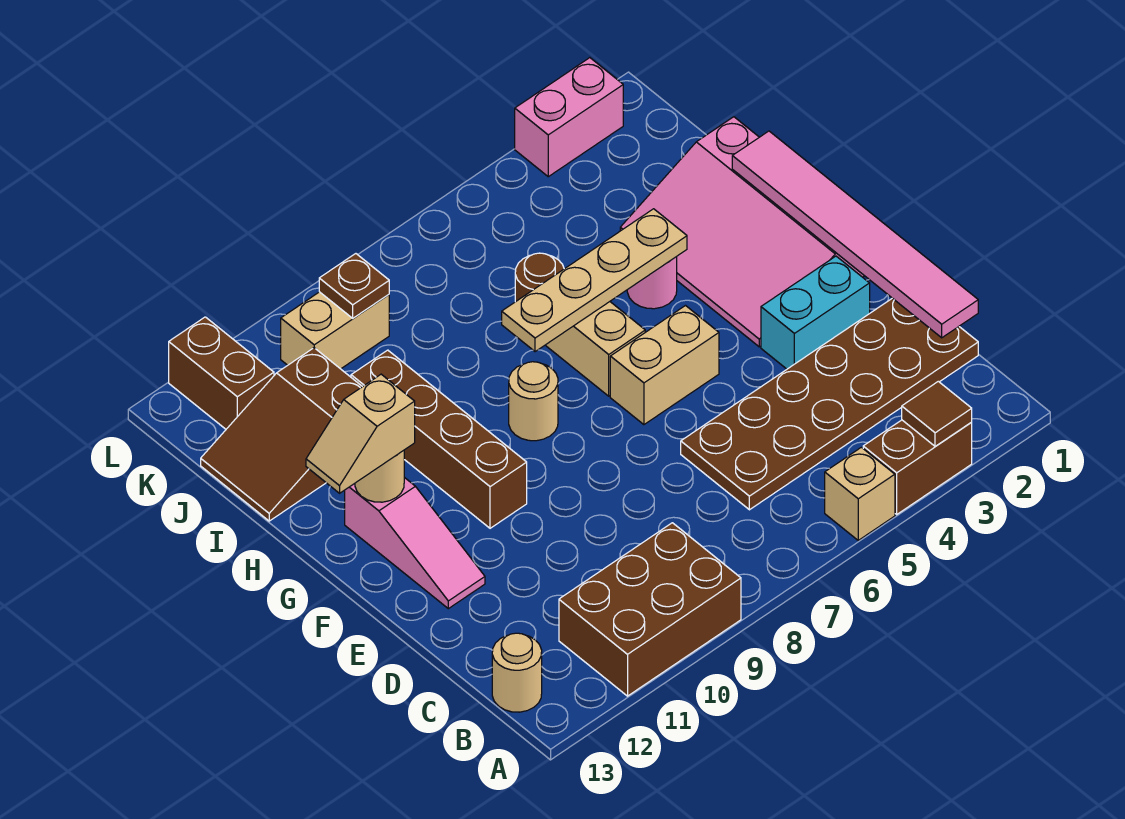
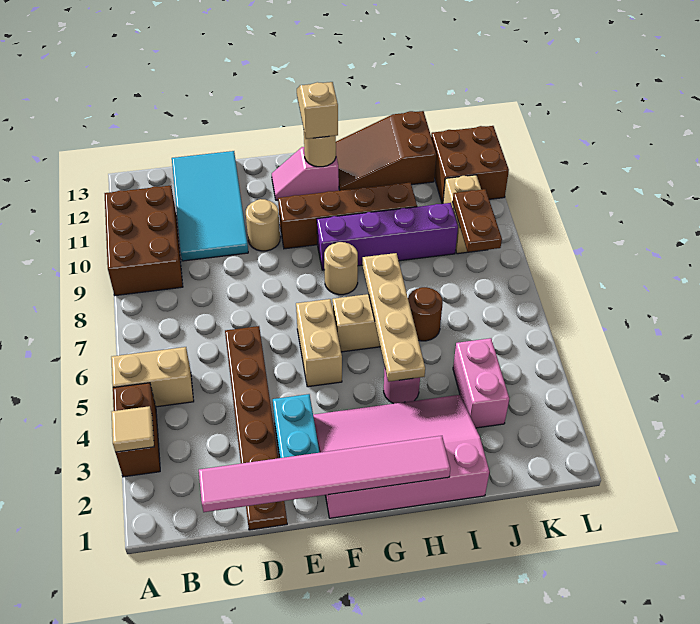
brown tile A3 level 2 -> tan tile A3 level 2
tan brick A5 level 1 -> tan brick A5:B5 level 1
tan round brick B13 level 1 -> tan round brick E10 level 1
brown plate C1:D6 level 1 -> brown plate D1:D6 level 1
none -> cyan tile C10:D13 level 1
pink slope E12:G12 level 1 top G -> pink slope F12:G12 level 1 top G
none -> purple brick G9:J9 level 1
brown slope I11:J13 level 1 top 11 -> brown slope H12:J13 level 1 top J
brown plate K9 level 2 -> brown plate K8:K9 level 2
brown brick K12:L12 level 1 -> brown brick K11:L12 level 1
pink brick L2:L3 level 1 -> pink brick J3:J4 level 1

